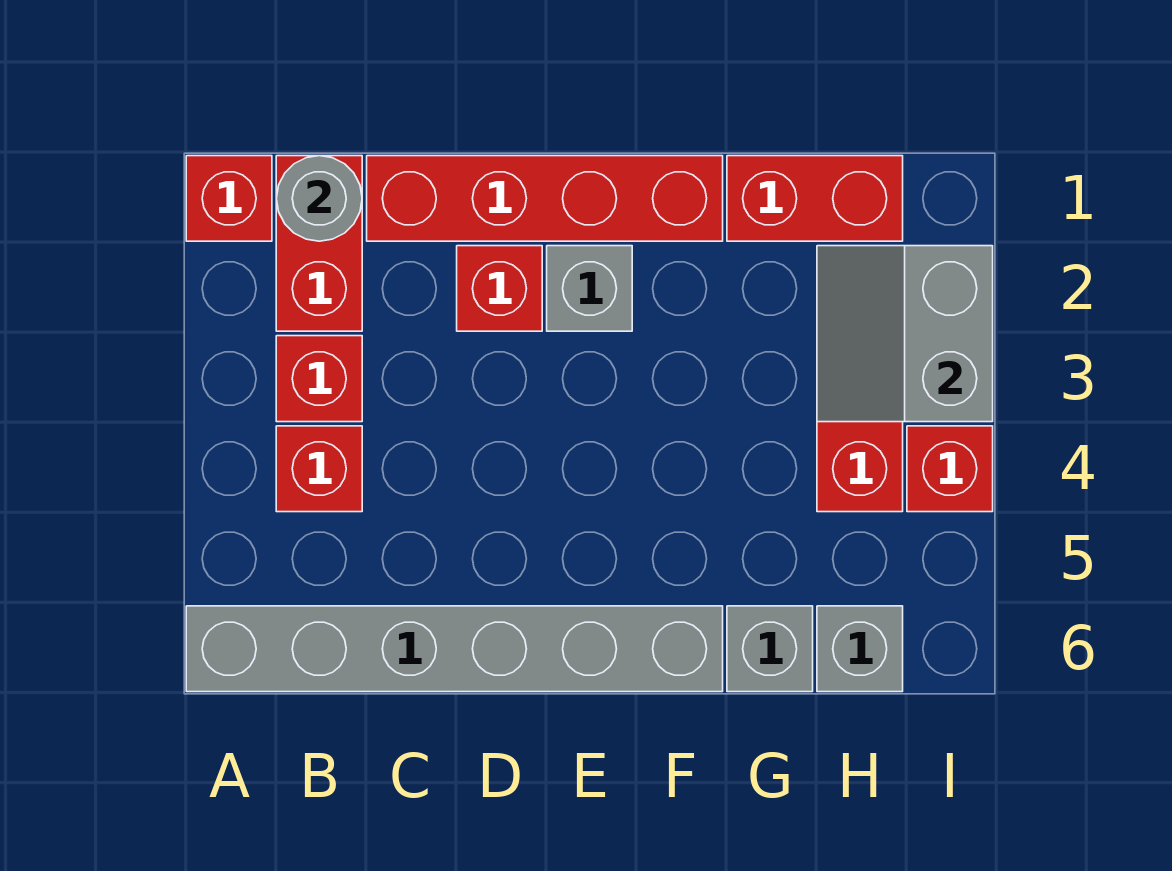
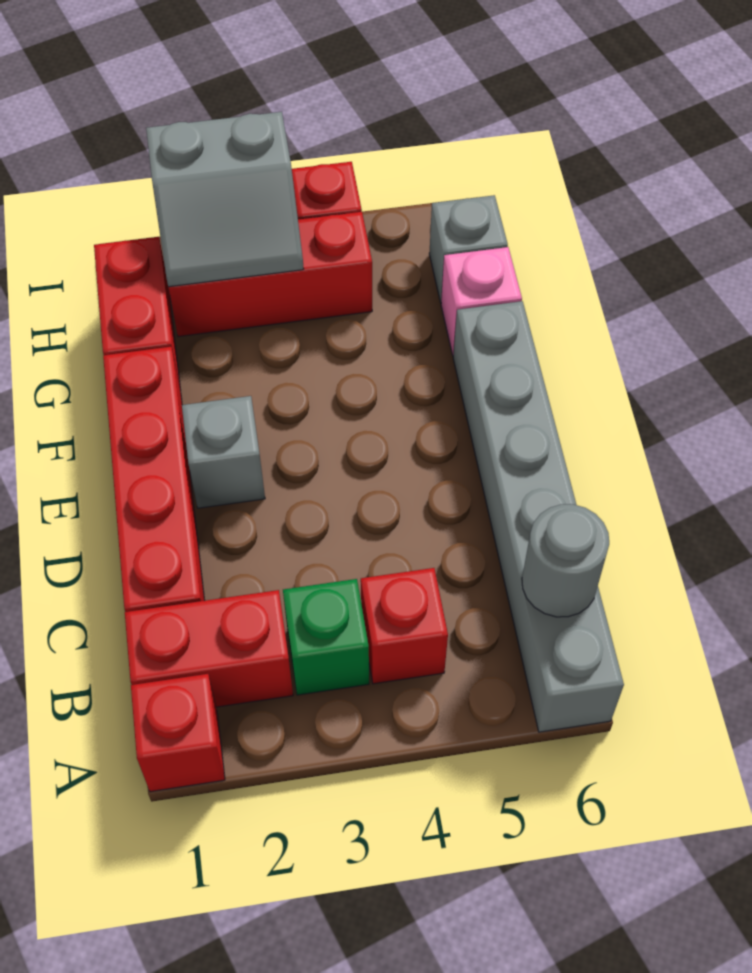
grey round brick B1 level 2 -> grey round brick B6 level 2
red brick B3 level 1 -> green brick B3 level 1
red brick D2 level 1 -> none
grey brick G6 level 1 -> pink brick G6 level 1

